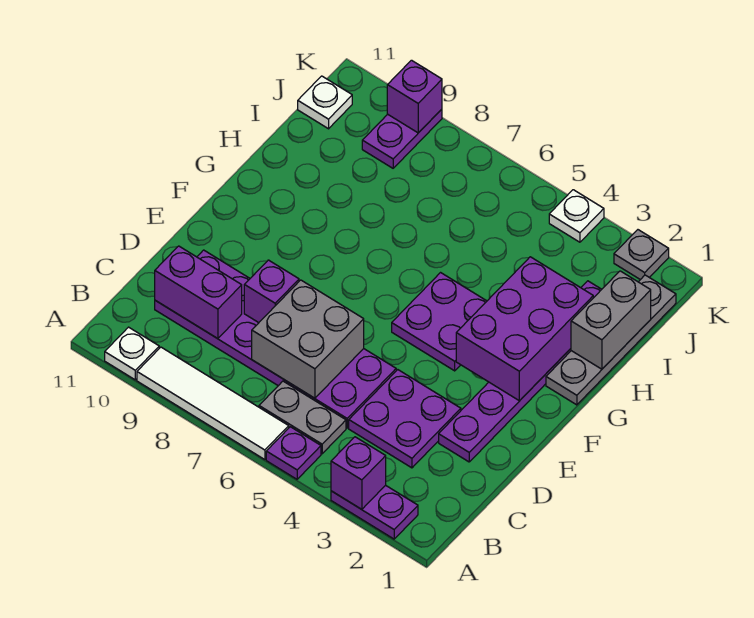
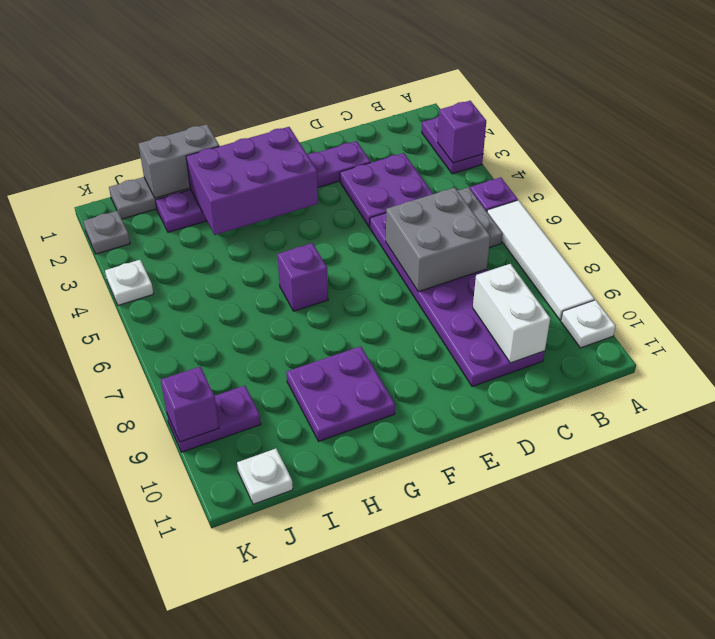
purple brick C9:C10 level 2 -> white brick C9:C10 level 2
purple brick D8 level 2 -> purple brick G6 level 1
purple plate F4:G5 level 1 -> purple plate G9:H10 level 1

